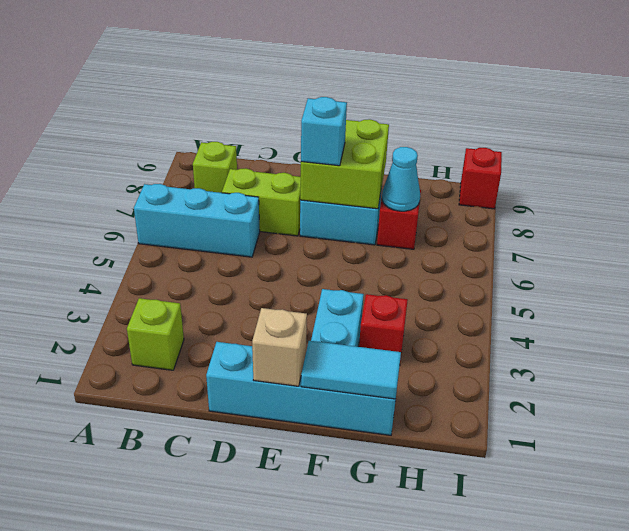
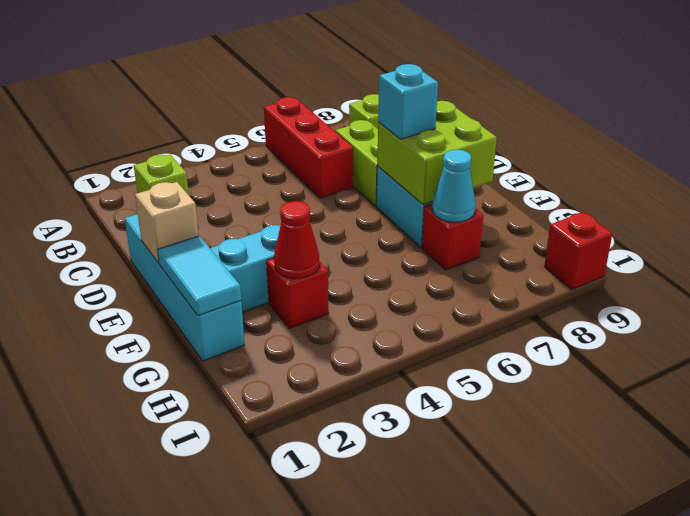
cyan brick A6:C6 level 1 -> red brick A6:C6 level 1
none -> red cone G3 level 2

